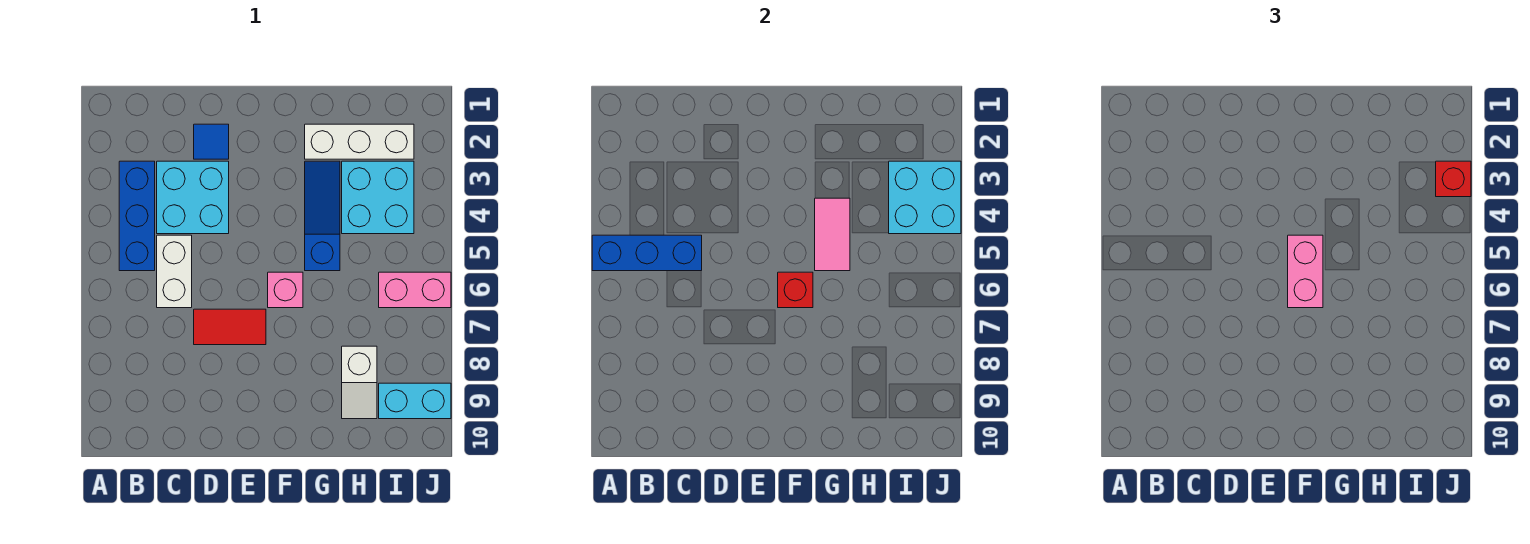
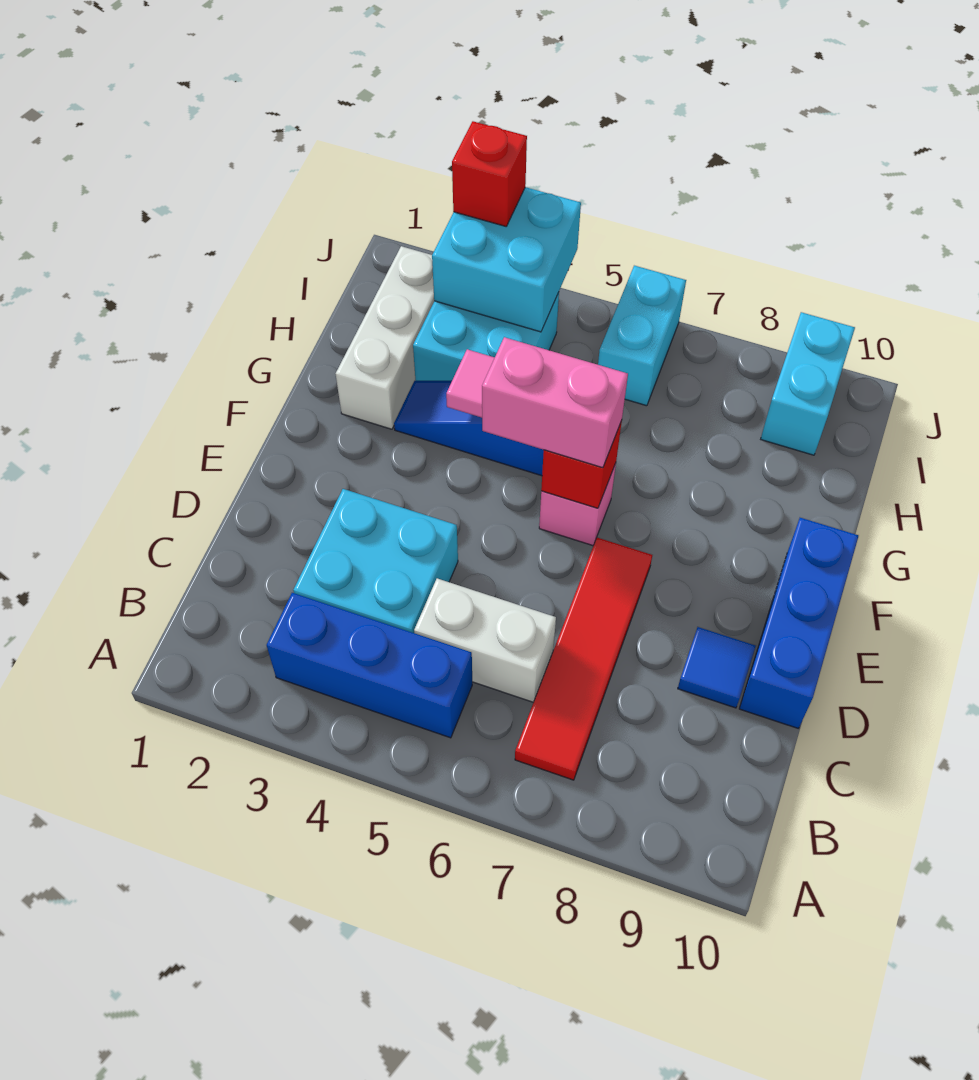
blue brick A5:C5 level 2 -> blue brick D10:F10 level 1
blue tile D2 level 1 -> blue tile D9 level 1
red tile D7:E7 level 1 -> red tile B7:E7 level 1
white slope H8:H9 level 1 top 8 -> none
pink brick I6:J6 level 1 -> cyan brick I6:J6 level 1

